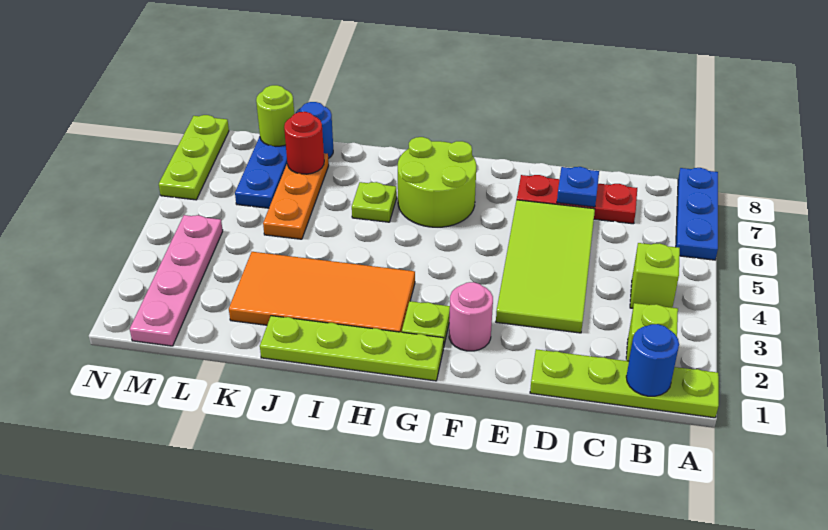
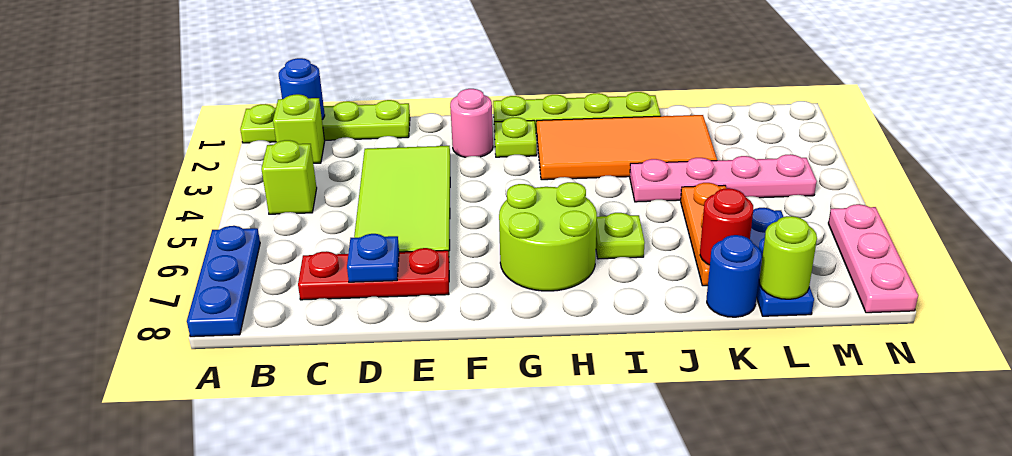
pink plate M1:M4 level 1 -> pink plate J4:M4 level 1
lime plate N6:N8 level 1 -> pink plate N6:N8 level 1

